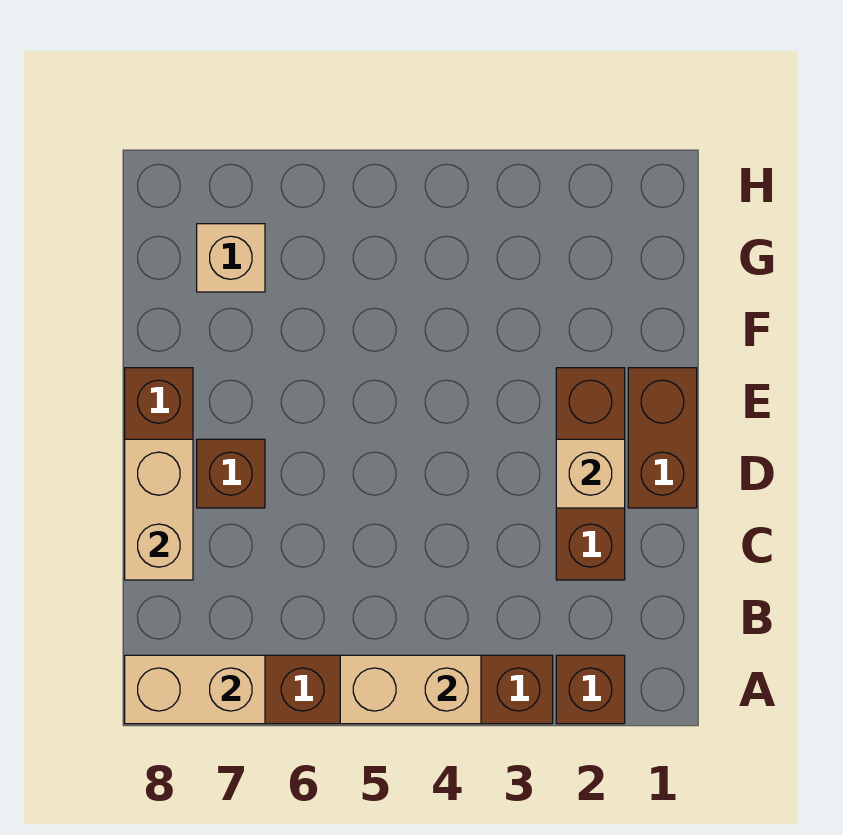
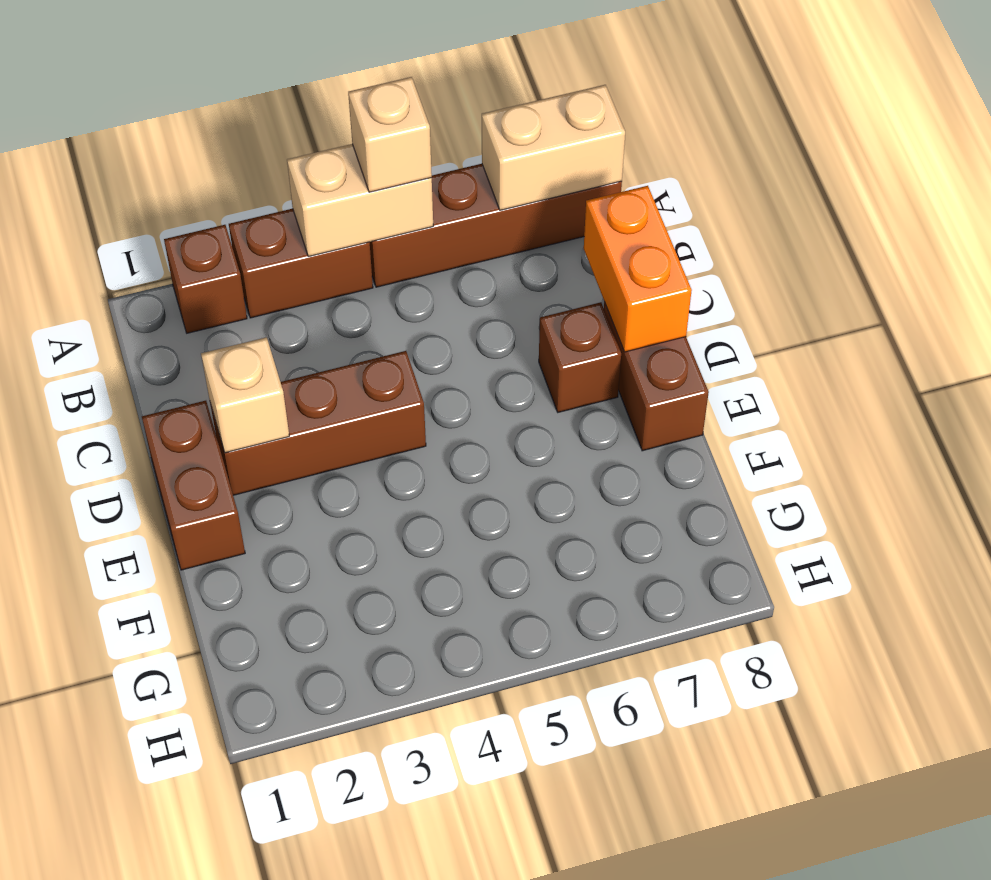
brown brick C2:E2 level 1 -> brown brick D2:D4 level 1
tan brick C8:D8 level 2 -> orange brick C8:D8 level 2
tan brick G7 level 1 -> tan brick A5 level 3

